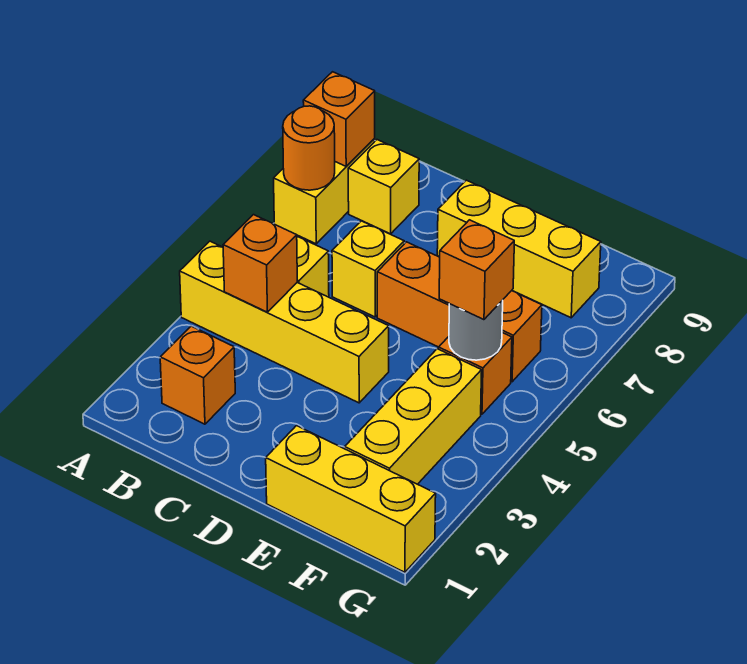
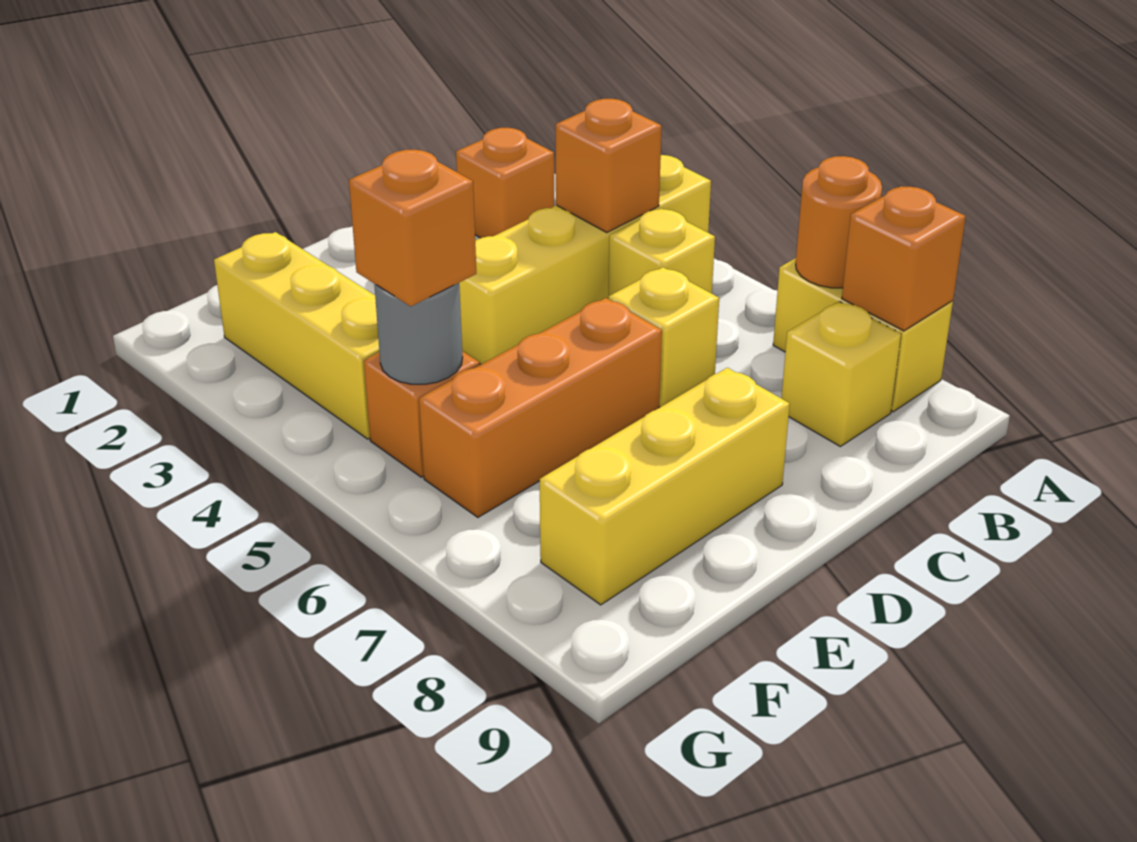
yellow brick E1:G1 level 1 -> none

